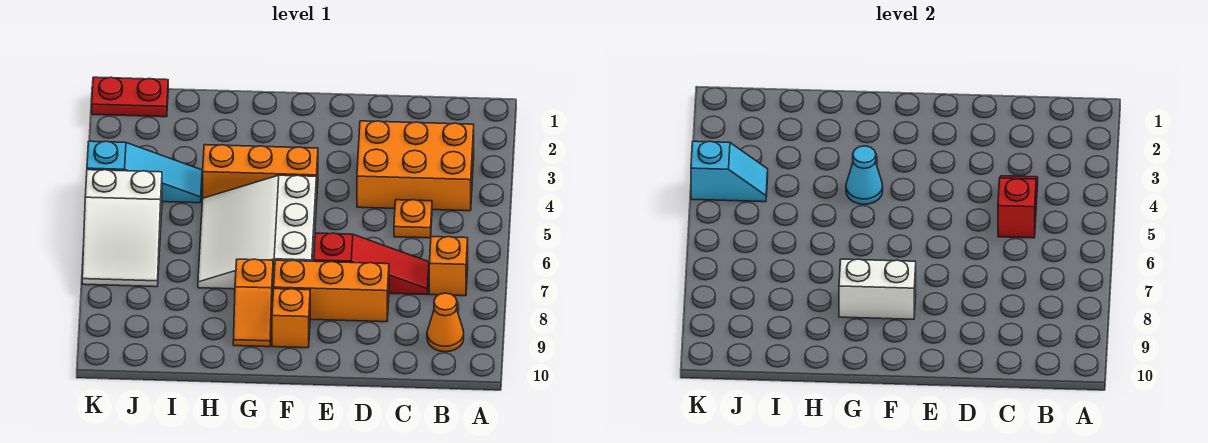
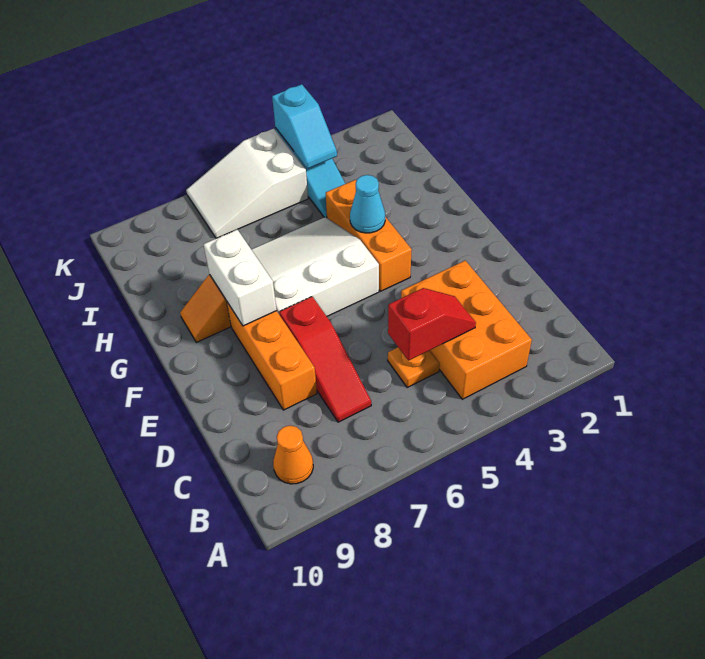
orange brick B7 level 1 -> none
orange brick F9 level 1 -> none
red plate J1:K1 level 1 -> none

